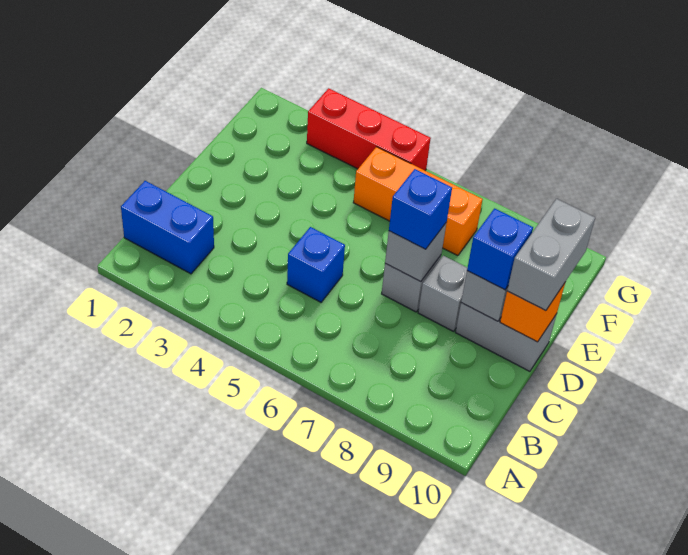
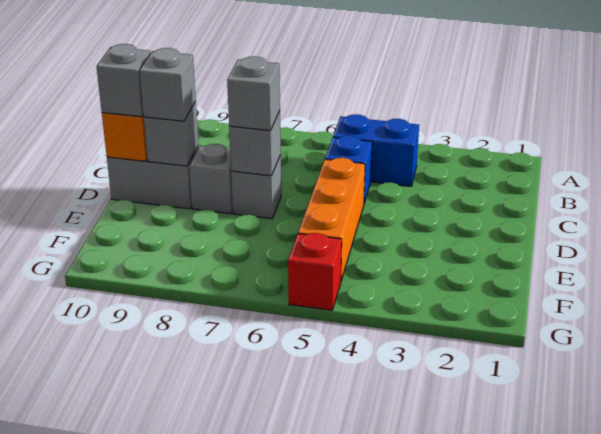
blue brick B1:B2 level 1 -> blue brick B4:B5 level 1
blue brick D7 level 3 -> grey brick D7 level 3
blue brick D9 level 3 -> grey brick D9 level 3
grey brick D10:E10 level 3 -> grey brick D10 level 3
orange brick F5:F7 level 1 -> orange brick D5:F5 level 1
red brick G3:G5 level 1 -> red brick G5 level 1

